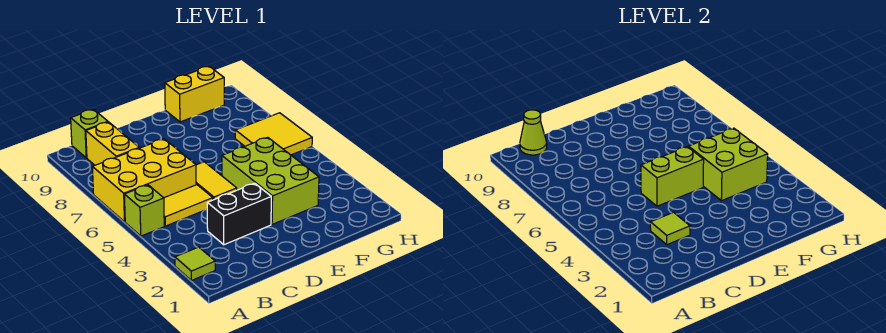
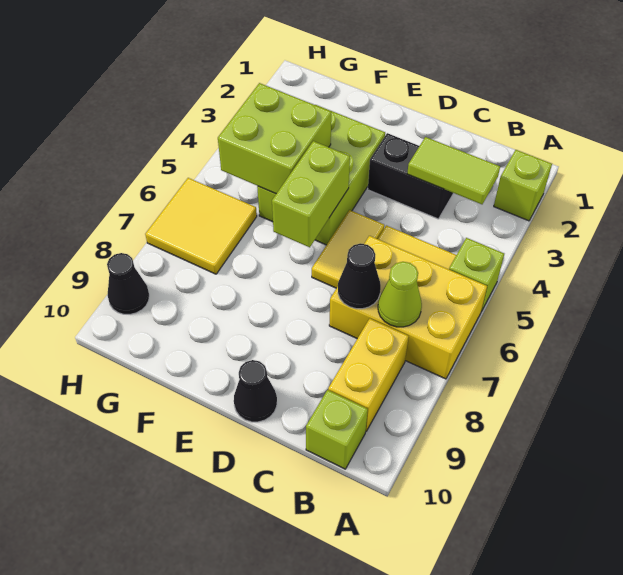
lime tile A2 level 1 -> lime brick A2 level 1
lime cone B10 level 2 -> lime cone B7 level 2
lime tile C3 level 2 -> lime tile B3:C3 level 2
none -> black cone C7 level 2
lime brick D5:E5 level 2 -> lime brick E5:E6 level 2
none -> black cone D10 level 1
yellow brick F10:G10 level 1 -> none
none -> black cone H9 level 1

